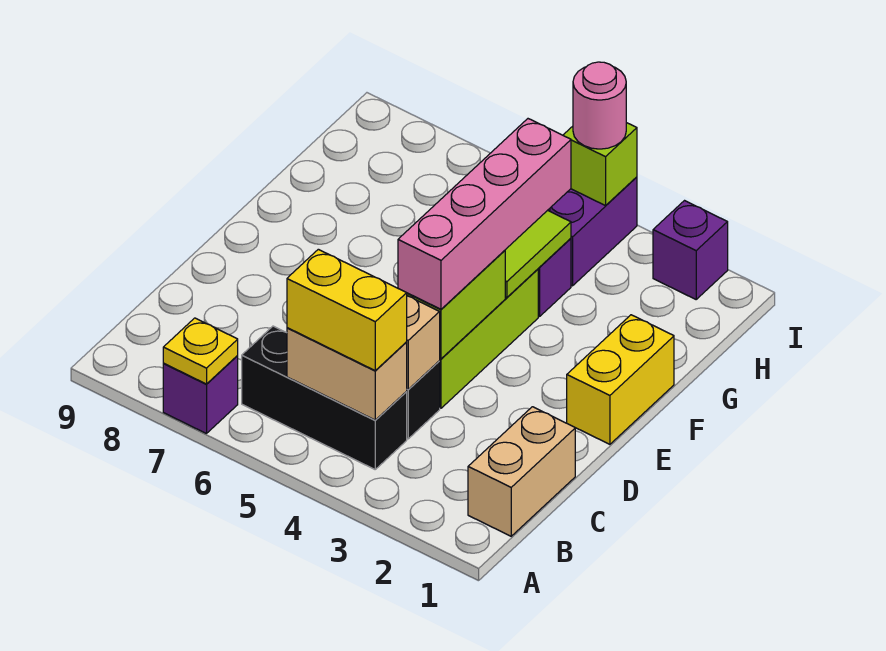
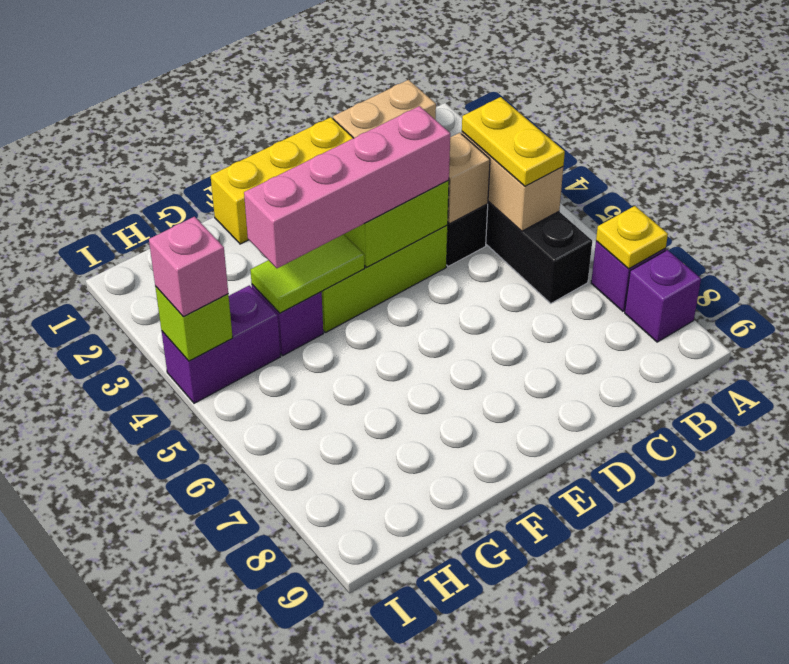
yellow brick B4:B5 level 3 -> yellow plate B4:B5 level 3
yellow brick E1:F1 level 1 -> yellow brick D1:F1 level 1
purple brick I2 level 1 -> purple brick A8 level 1
pink round brick I4 level 3 -> pink brick I4 level 3

